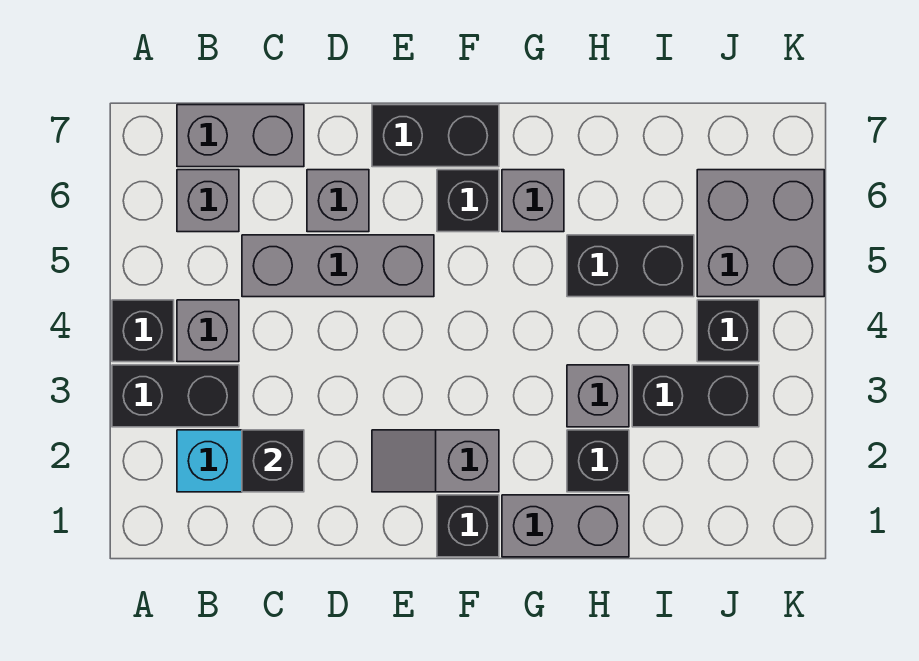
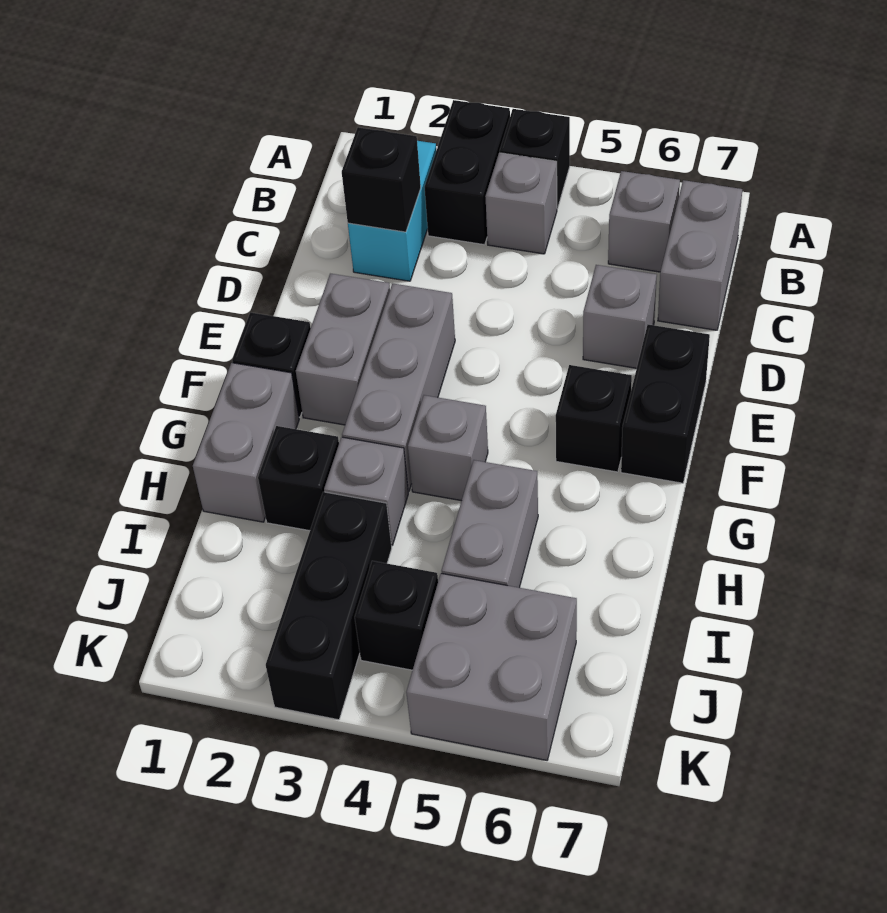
grey brick C5:E5 level 1 -> grey brick E3:G3 level 1
grey slope E2:F2 level 1 top F -> grey brick E2:F2 level 1
grey brick G6 level 1 -> grey brick G4 level 1
black brick H5:I5 level 1 -> grey brick H5:I5 level 1
black brick I3:J3 level 1 -> black brick I3:K3 level 1

